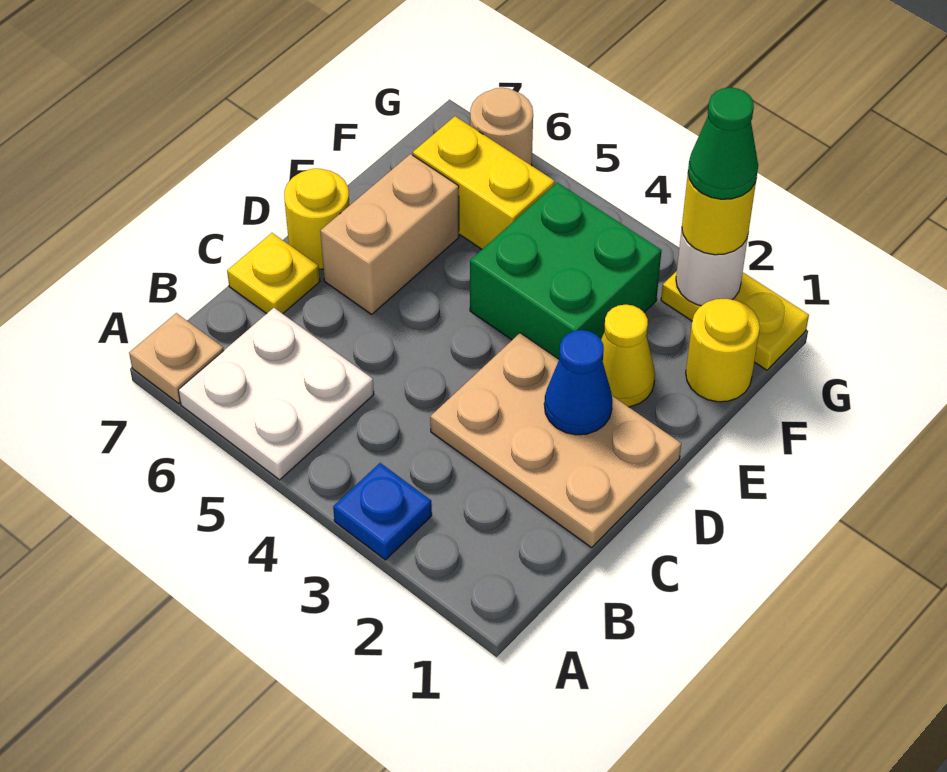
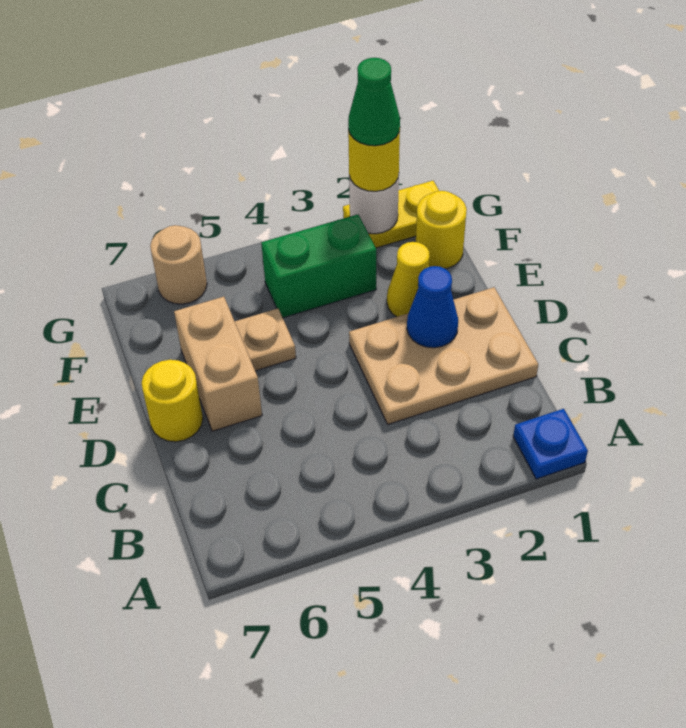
blue plate A3 level 1 -> blue plate A1 level 1
white plate A5:B6 level 1 -> none
tan plate A7 level 1 -> tan plate E5 level 1
yellow plate C7 level 1 -> none
green brick E3:F4 level 1 -> green brick F3:F4 level 1
yellow brick F5:F6 level 1 -> none

